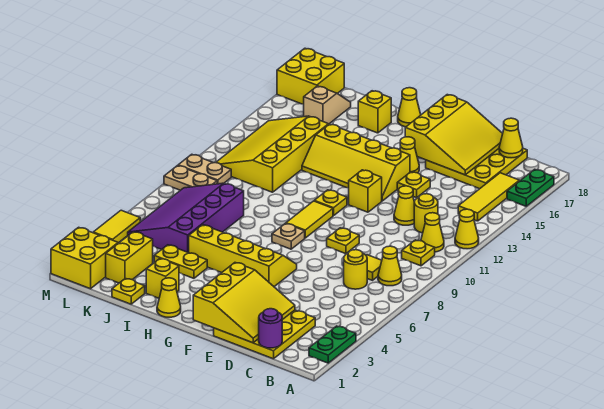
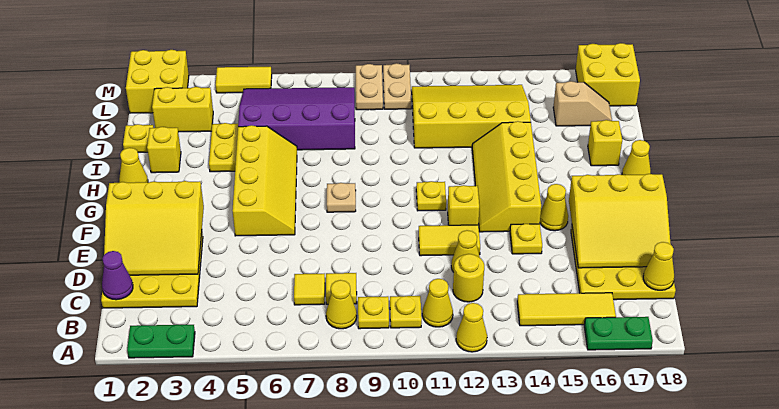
purple round brick C1 level 2 -> purple cone C1 level 2
yellow round brick C7 level 1 -> yellow tile C7 level 1
yellow plate E9 level 1 -> yellow plate B9 level 1
yellow tile G9:G10 level 1 -> yellow tile E11:E12 level 1

